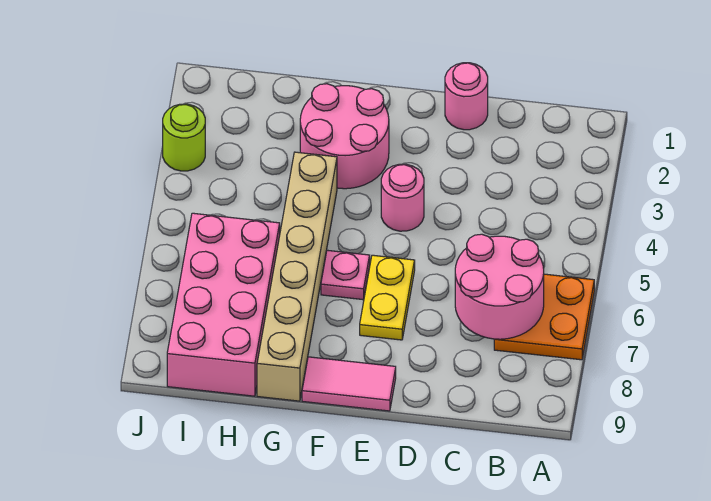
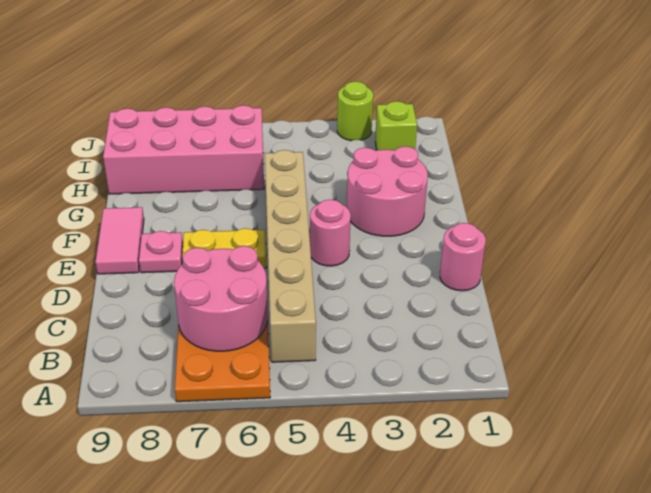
pink plate F6 level 1 -> pink plate E8 level 1
tan brick G4:G9 level 1 -> tan brick B5:G5 level 1
none -> lime brick I2 level 1

